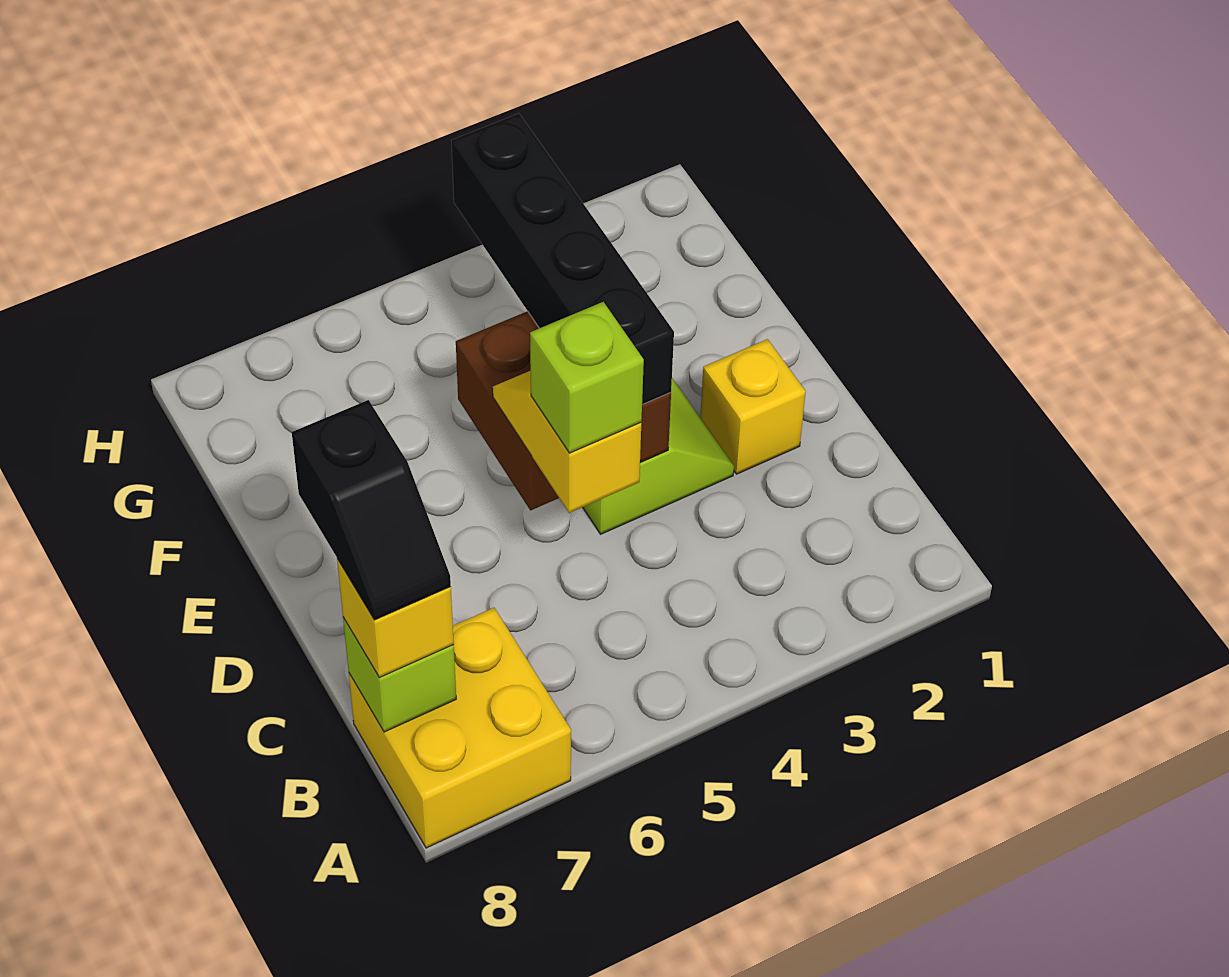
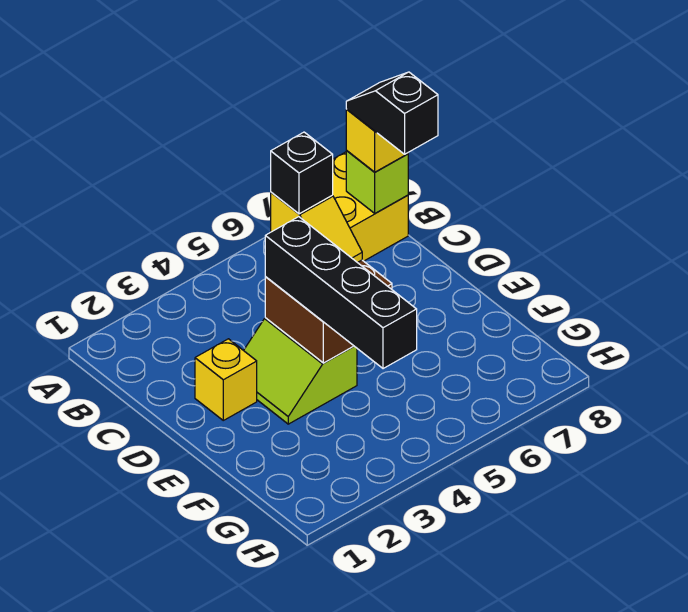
lime brick C5 level 4 -> black brick C5 level 4

